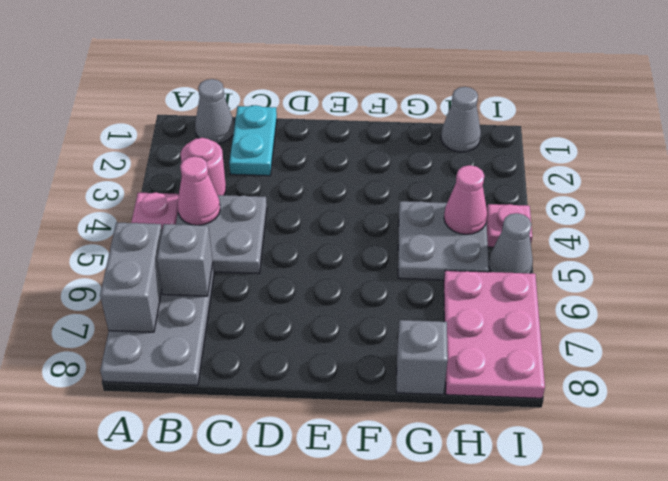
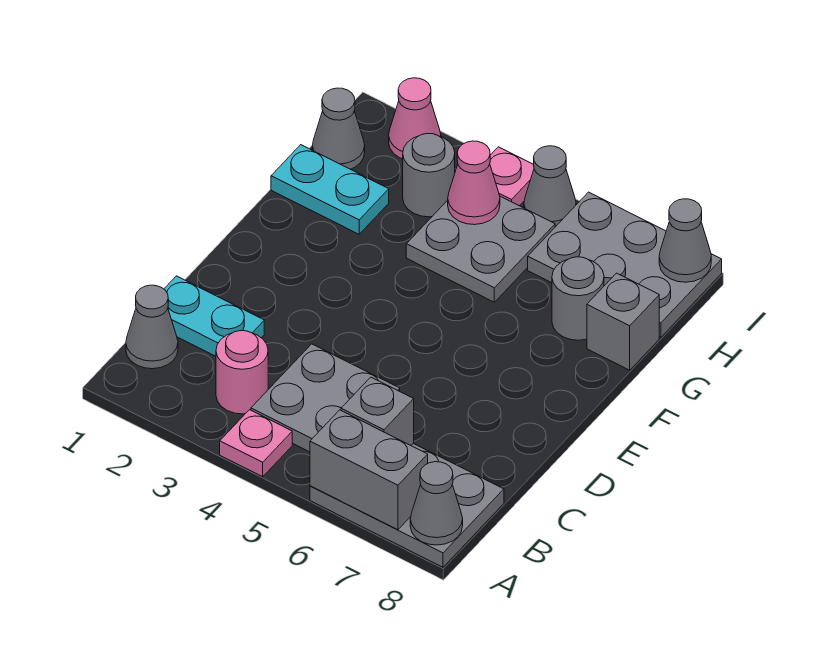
none -> grey cone A8 level 2
pink cone B4 level 2 -> pink cone I2 level 1
none -> cyan plate G1:G2 level 1
none -> grey round brick G7 level 1
none -> grey round brick H3 level 1
pink plate H6:I8 level 1 -> grey plate H6:I8 level 1
none -> grey cone I8 level 2

